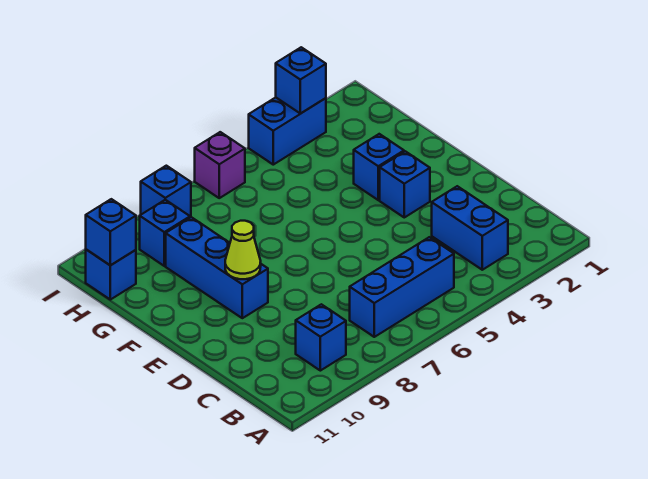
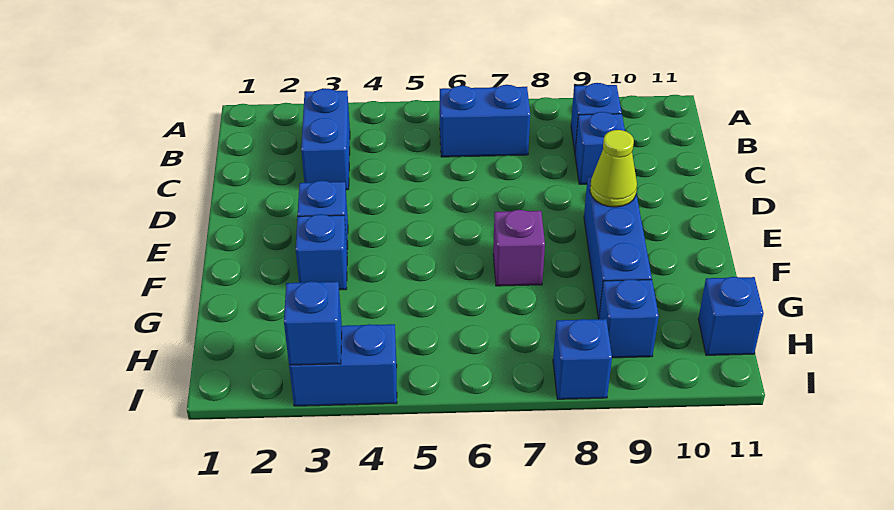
blue brick B5:B7 level 1 -> blue brick B6:B7 level 1
blue brick H11 level 2 -> blue brick C9 level 1
purple brick I6 level 1 -> purple brick F7 level 1

